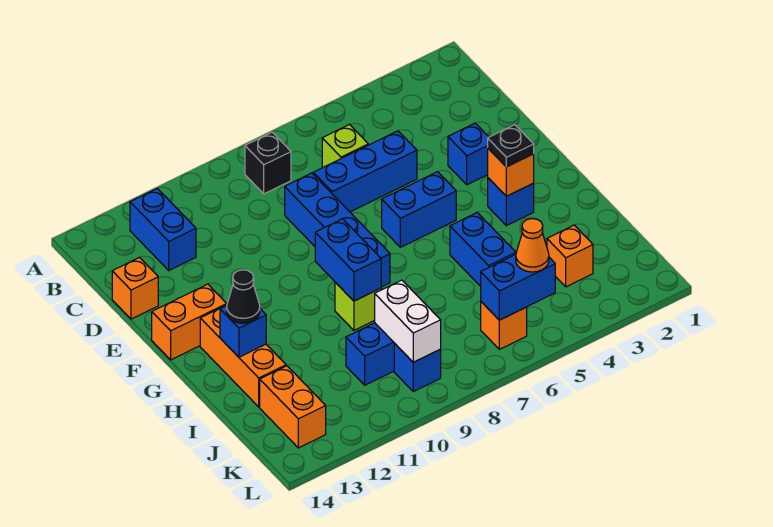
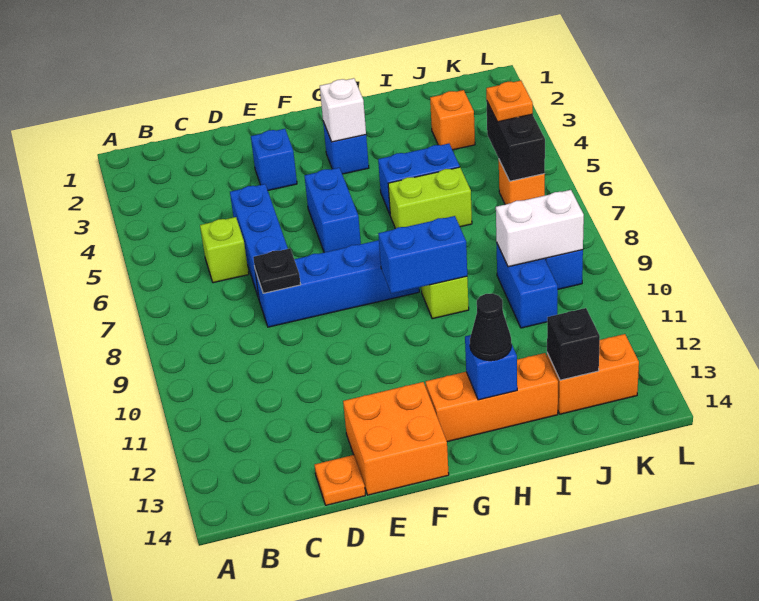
black brick B8 level 1 -> black brick J13 level 2
blue brick B12:C12 level 1 -> none
orange brick D14 level 1 -> orange plate D14 level 1
orange brick F13:F14 level 1 -> orange brick E13:F14 level 1
orange brick G3 level 2 -> white brick G3 level 2
black plate G3 level 3 -> black plate D8 level 2
none -> lime brick H6:I6 level 1
blue brick K5:K6 level 2 -> black brick K5:K6 level 2
orange cone K5 level 3 -> orange plate K5 level 3

